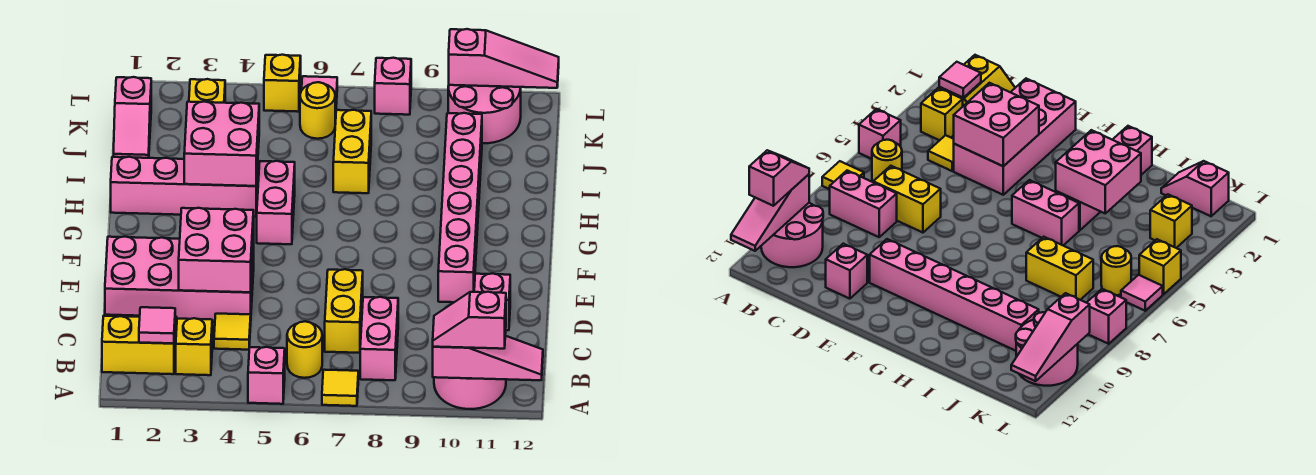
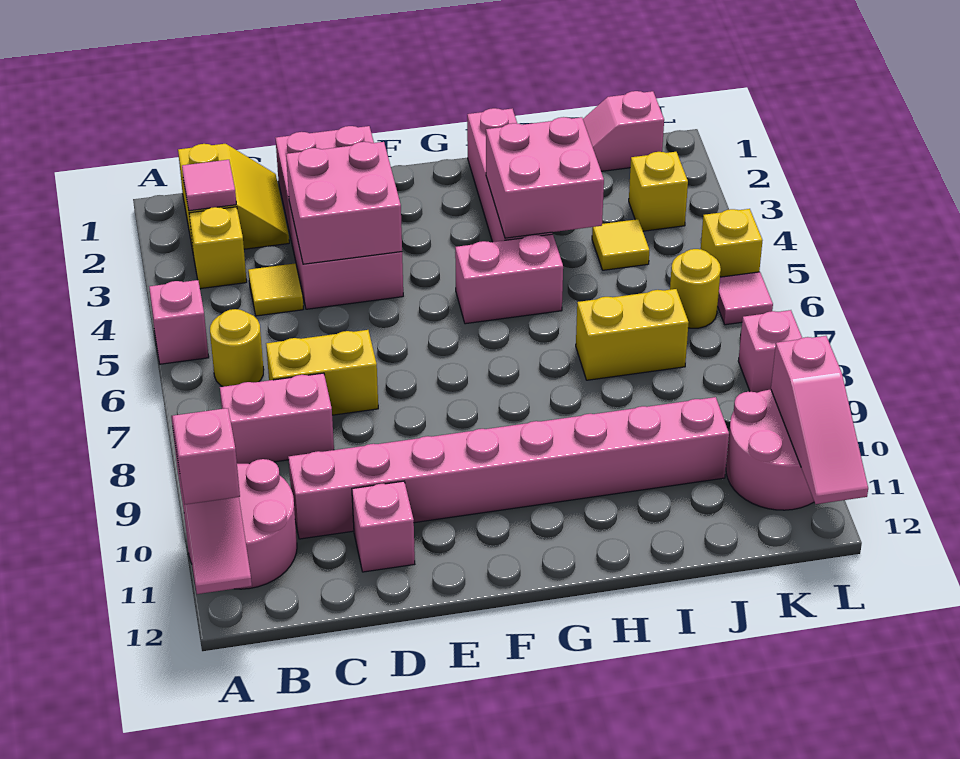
yellow tile A7 level 1 -> yellow tile J4 level 1
pink brick E10:J10 level 1 -> pink brick C10:J10 level 1

